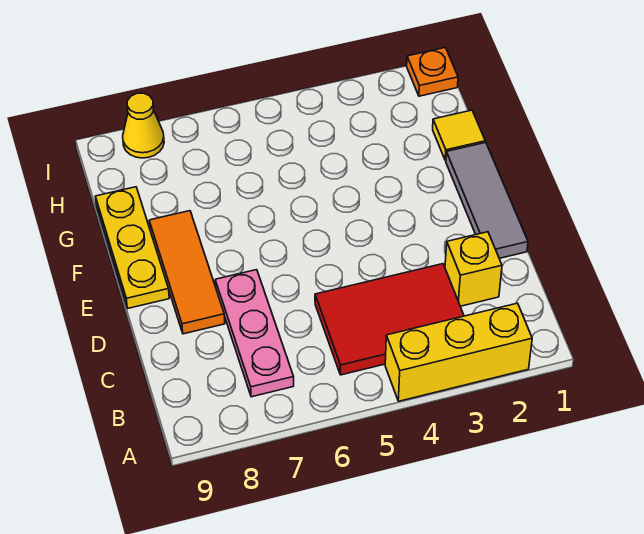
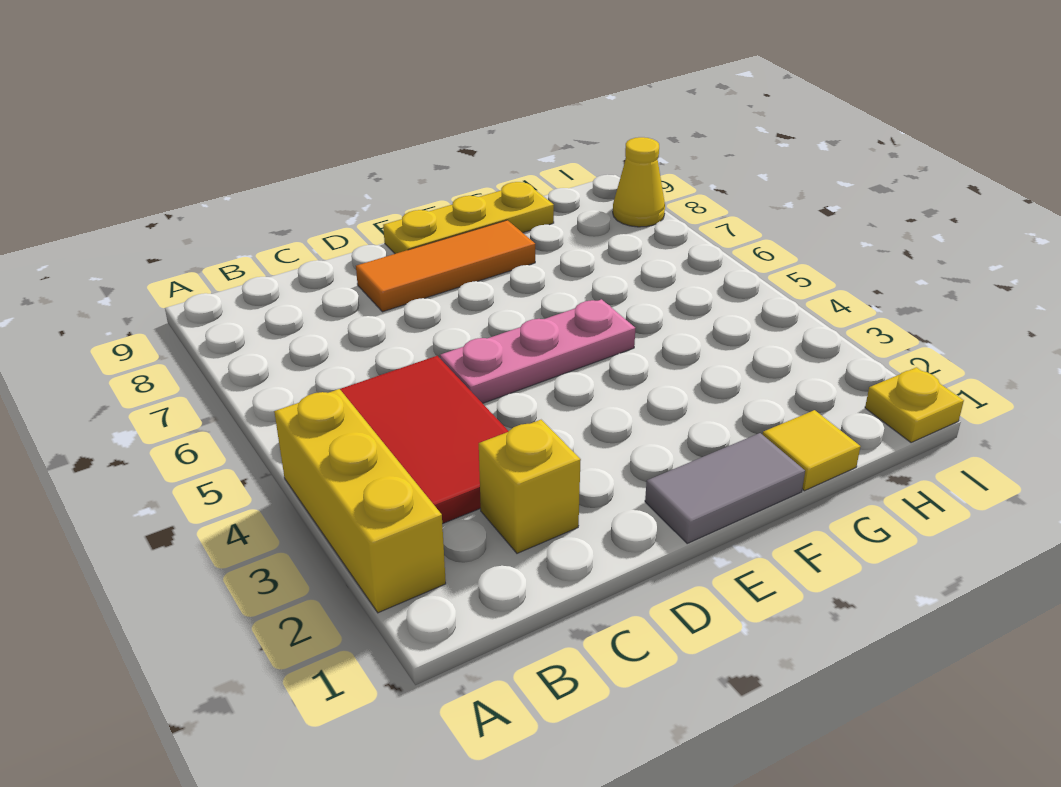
pink plate B7:D7 level 1 -> pink plate D5:F5 level 1
grey tile D1:F1 level 1 -> grey tile E1:F1 level 1
orange plate I1 level 1 -> yellow plate I1 level 1

